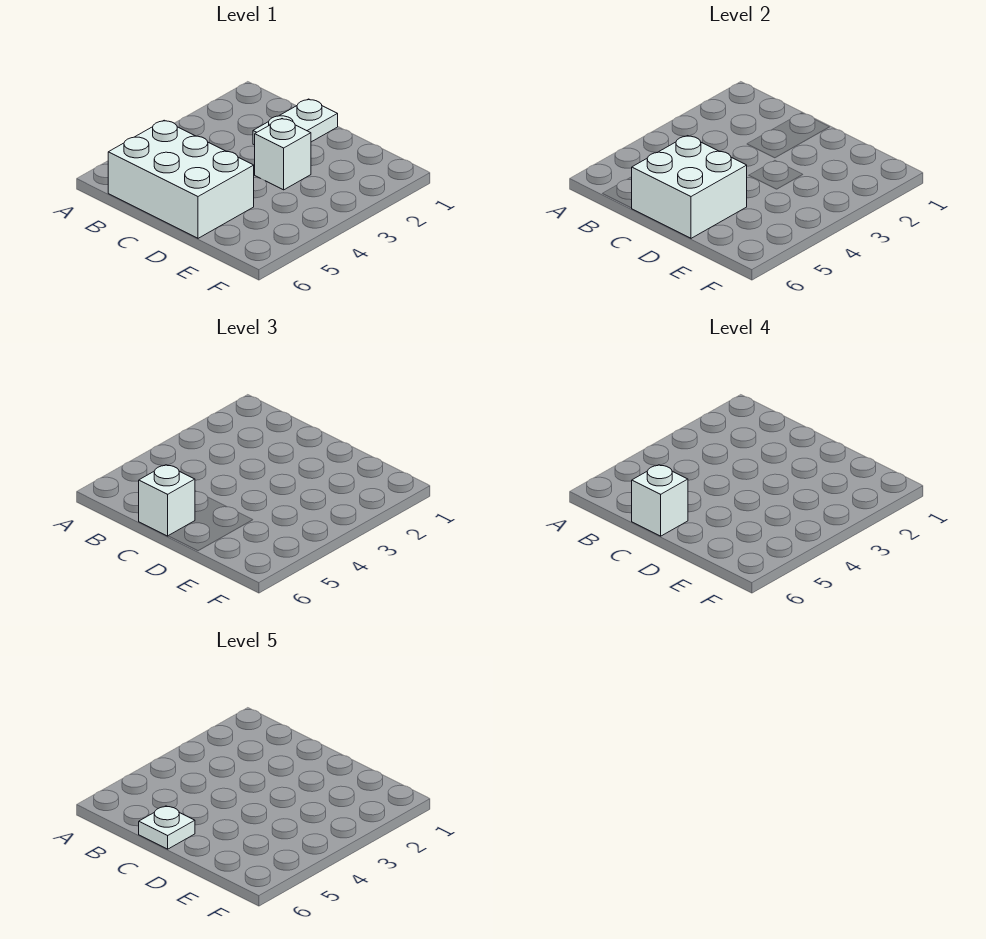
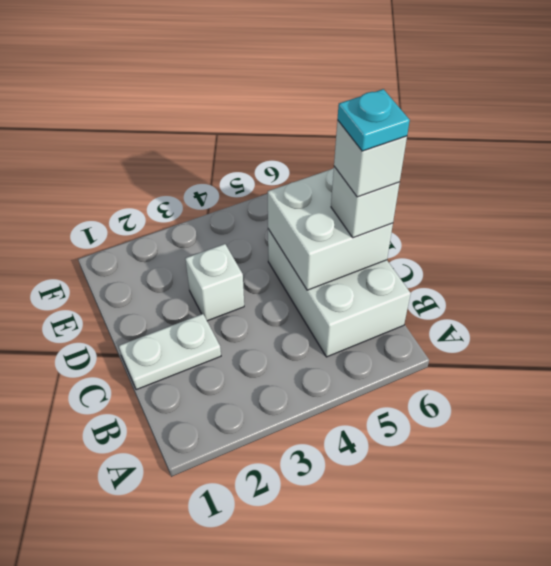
white plate C6 level 5 -> cyan plate C6 level 5

